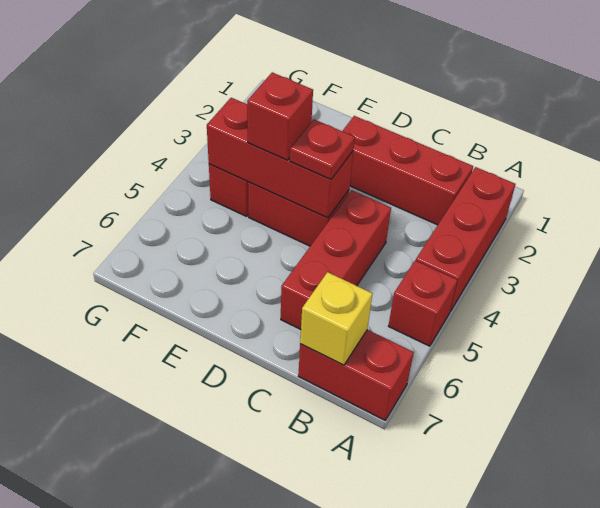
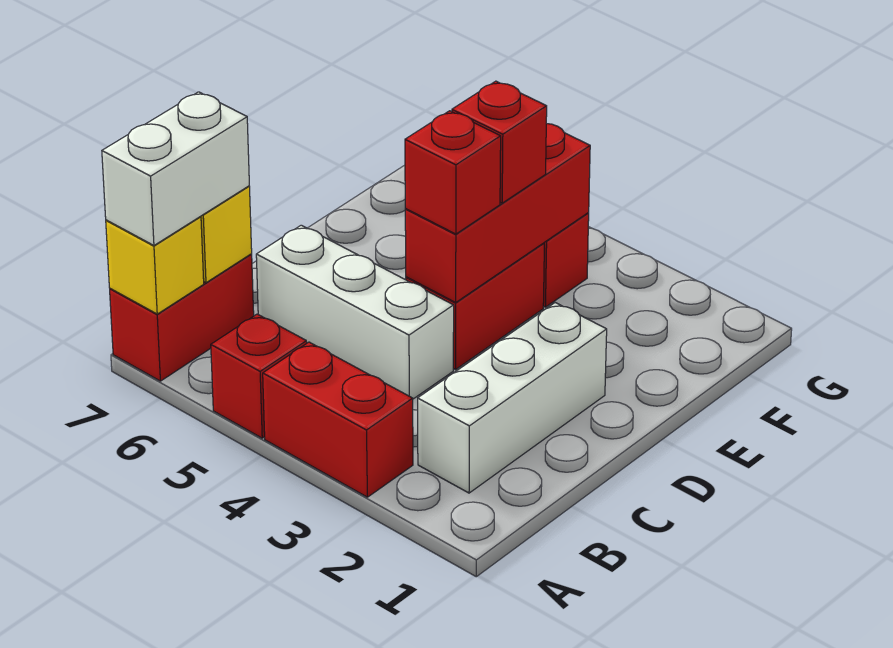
red brick A2:A4 level 1 -> red brick A3:A4 level 1
none -> yellow brick A7 level 2
none -> white brick A7:B7 level 3
red brick B2:D2 level 1 -> white brick B2:D2 level 1
red brick C4:C6 level 1 -> white brick C4:C6 level 1
red plate D4 level 3 -> red brick D4 level 3

